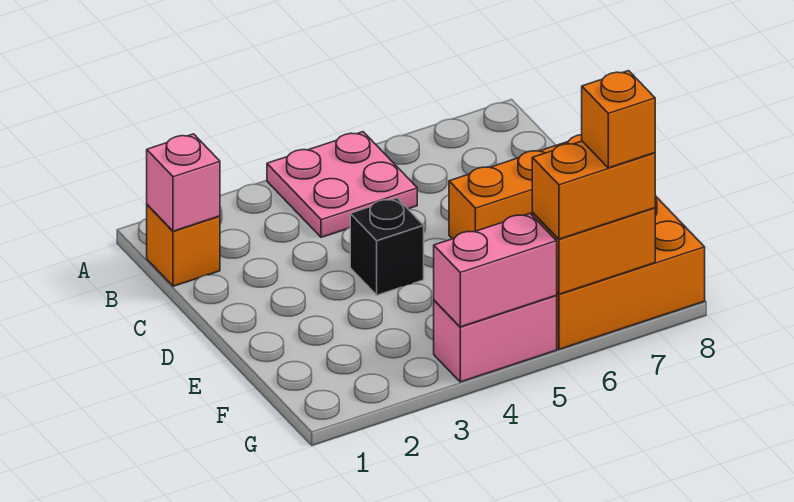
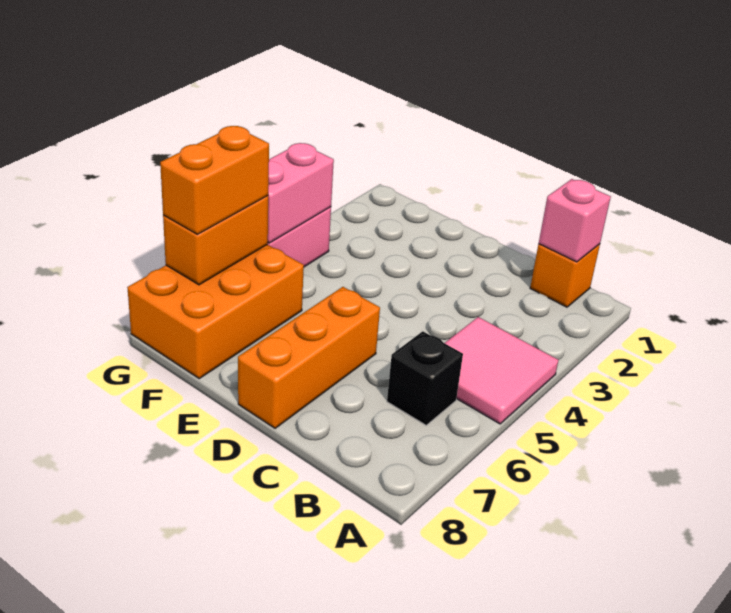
pink plate A4:B5 level 1 -> pink tile A4:B5 level 1
black brick D4 level 1 -> black brick B6 level 1
orange brick G7 level 4 -> none

